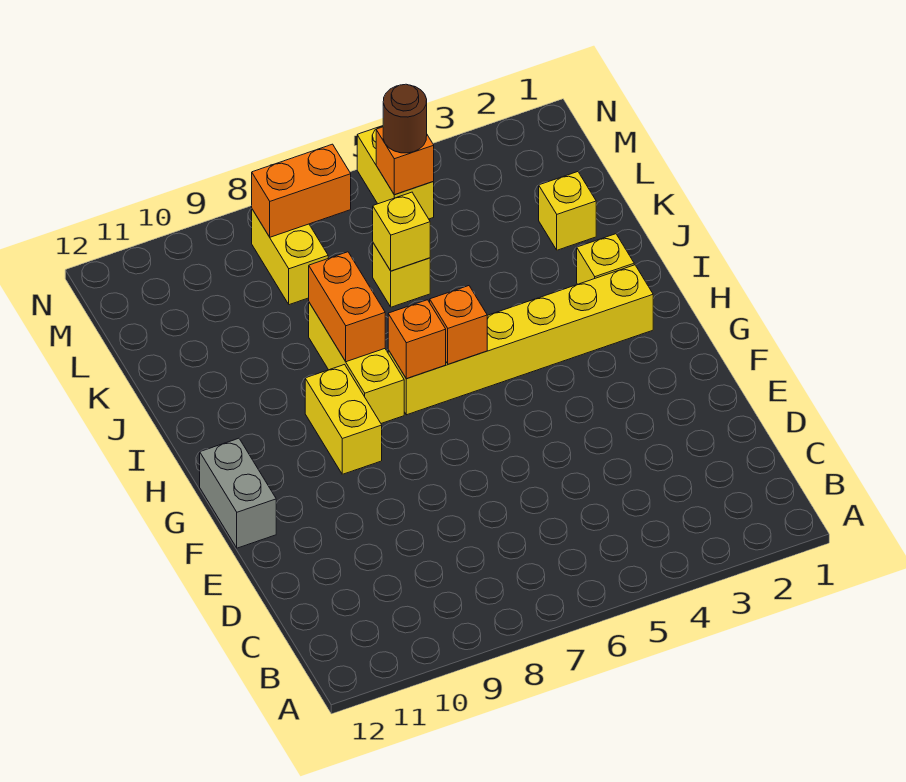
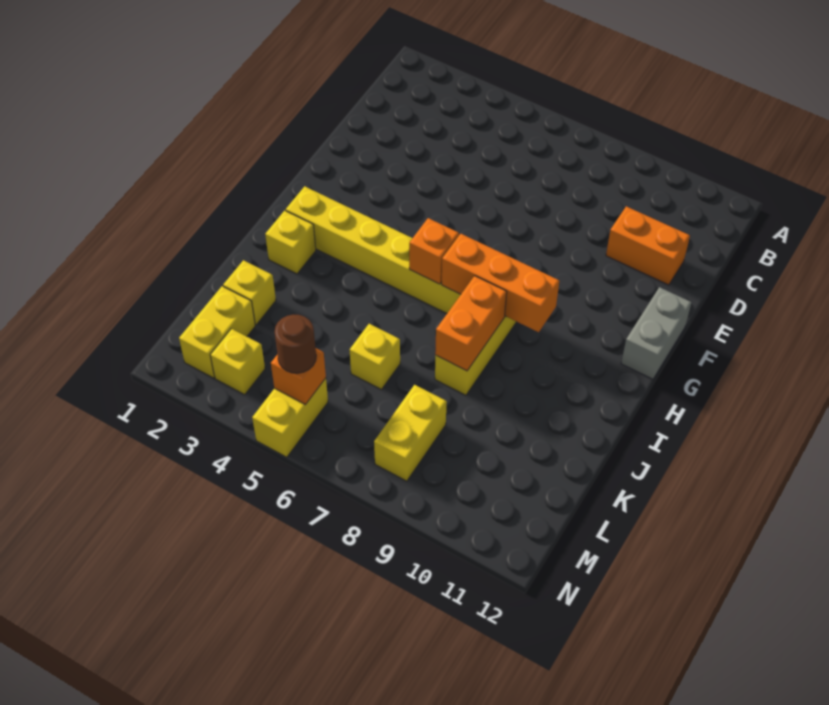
yellow brick G9:H9 level 1 -> yellow brick L2:M2 level 1
orange brick H7 level 2 -> orange brick H7:H9 level 2
yellow brick K6 level 2 -> yellow brick M3 level 1
orange brick M7:M8 level 2 -> orange brick D10:D11 level 1

